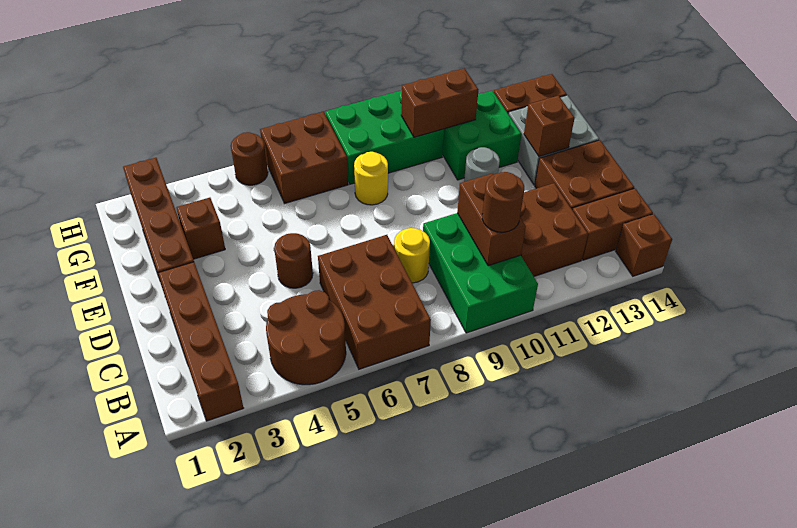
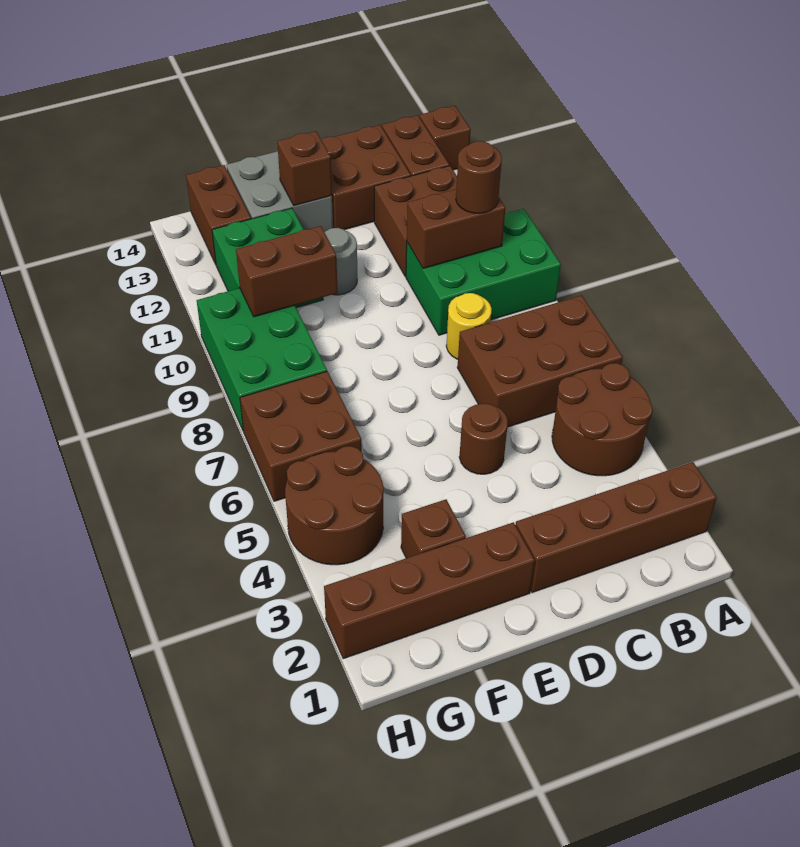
yellow round brick F8 level 1 -> none
brown brick G10:G11 level 2 -> brown brick F10:G10 level 2
brown round brick H5 level 1 -> brown round brick G4:H5 level 1

